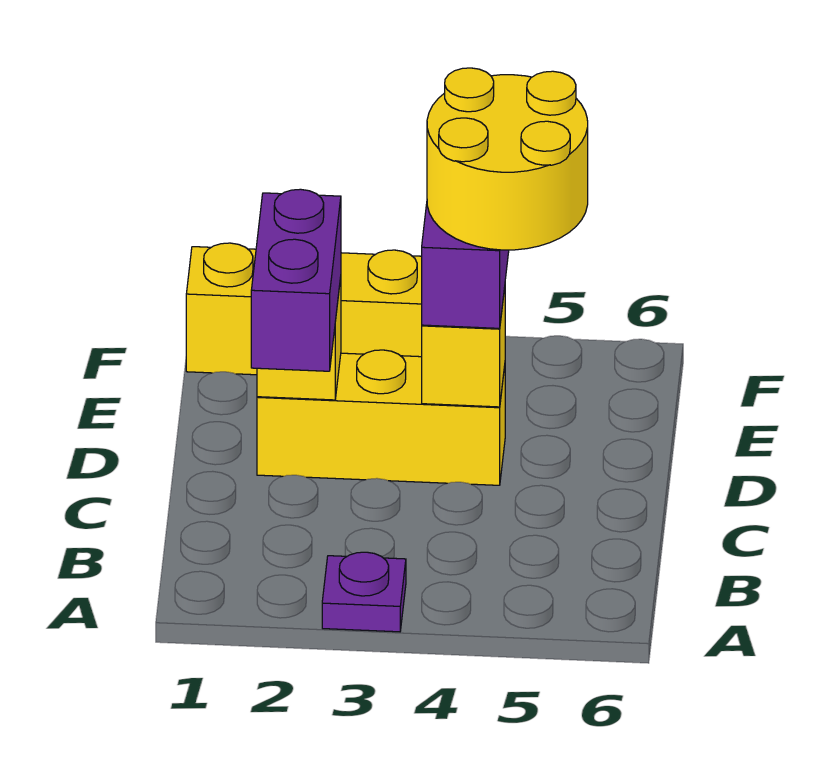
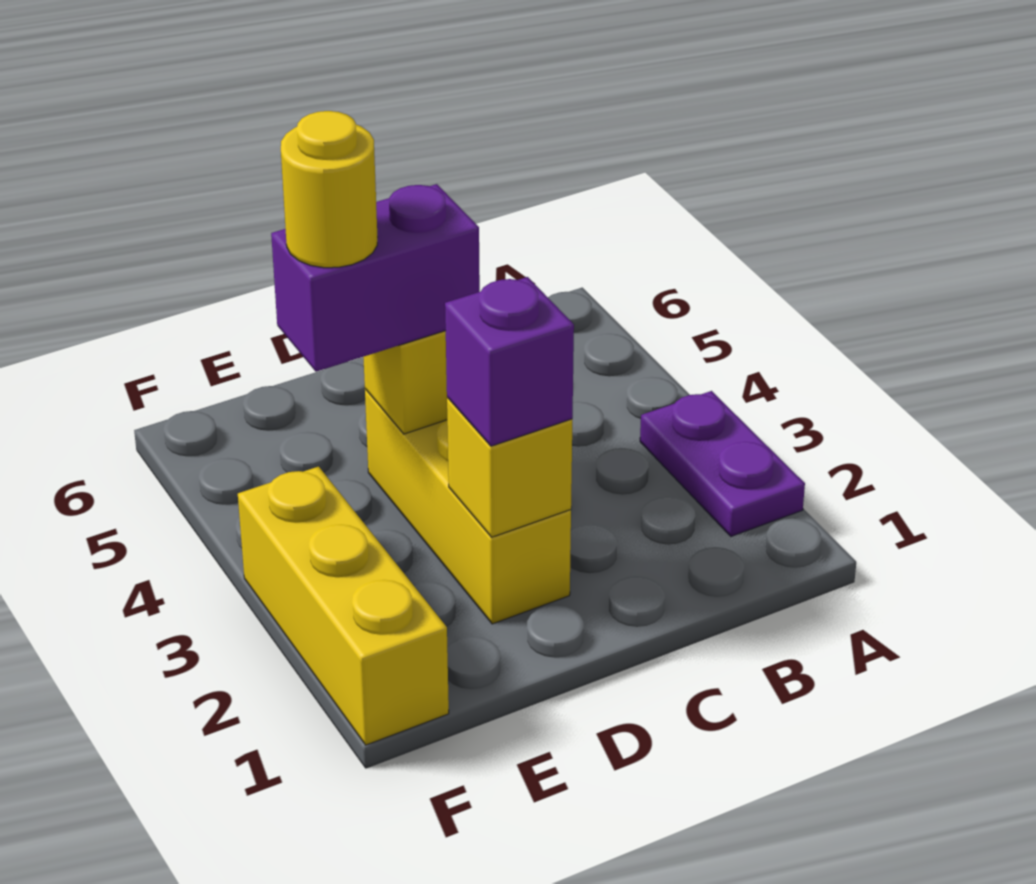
purple plate A3 level 1 -> purple plate A2:A3 level 1
purple brick C2:D2 level 3 -> purple brick D2 level 3
yellow round brick D4:E5 level 4 -> yellow round brick E4 level 4

